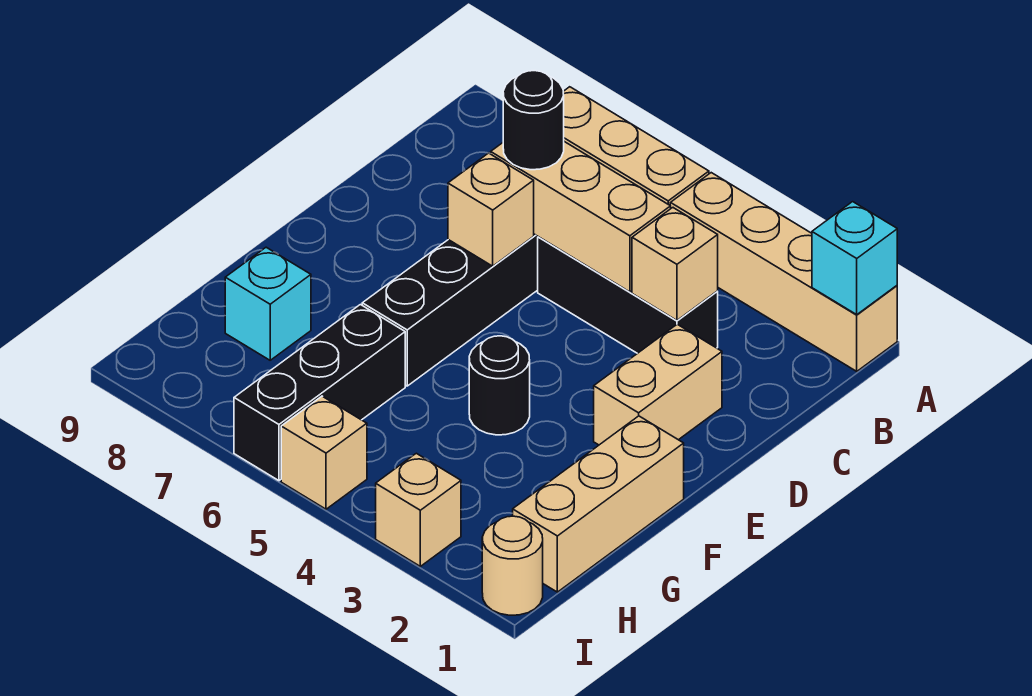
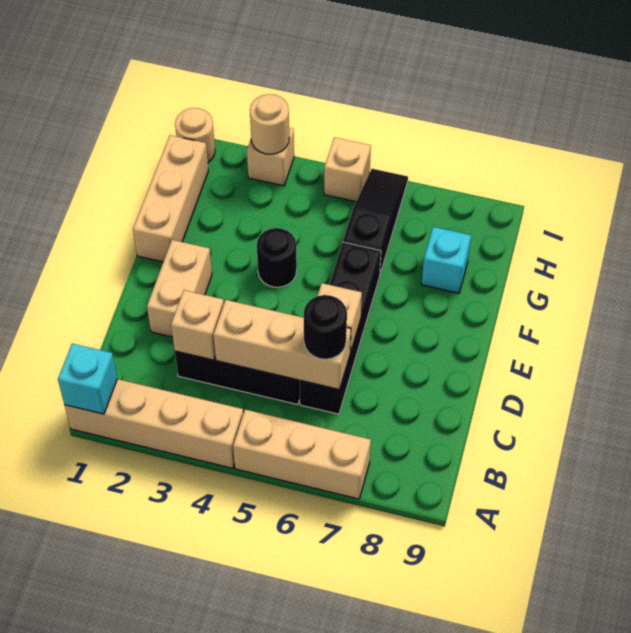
black brick G6:I6 level 1 -> black slope G6:I6 level 1 top G
none -> tan round brick I3 level 2

